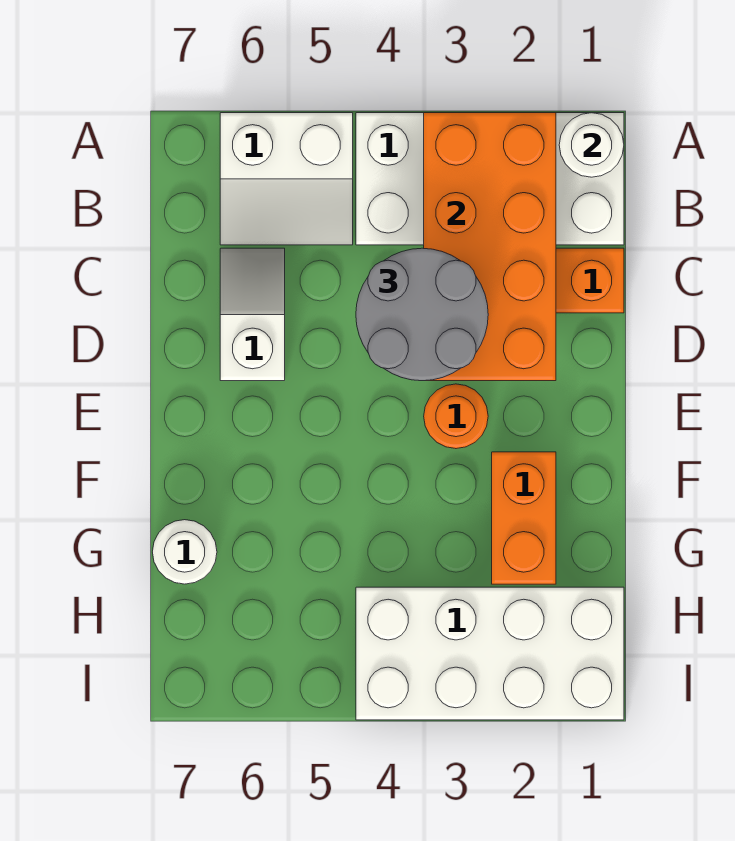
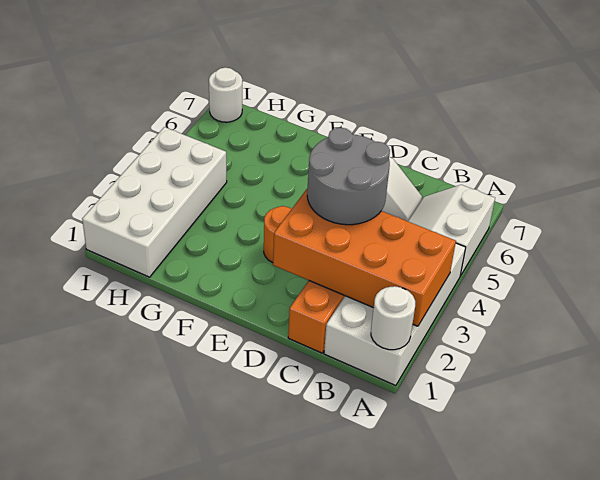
orange brick F2:G2 level 1 -> none
white round brick G7 level 1 -> white round brick I7 level 1

